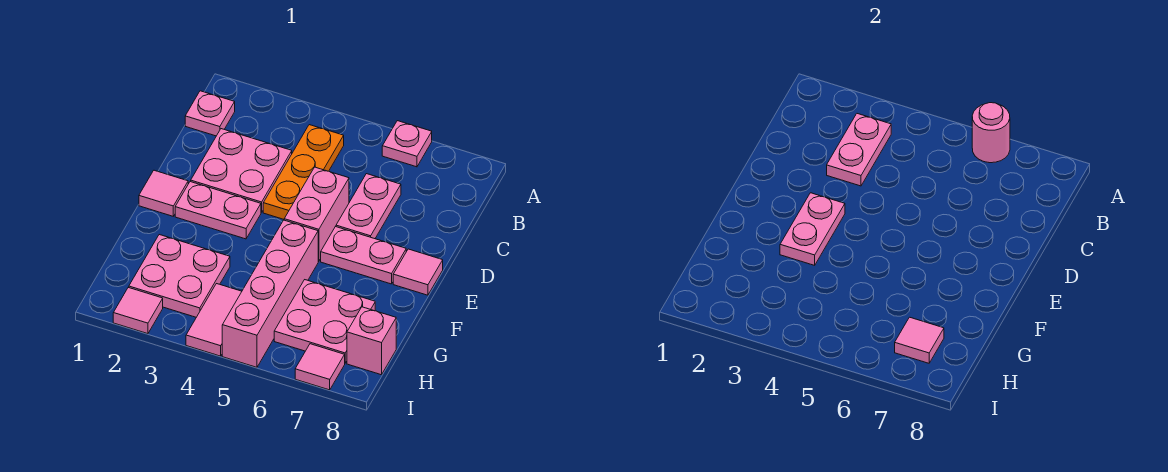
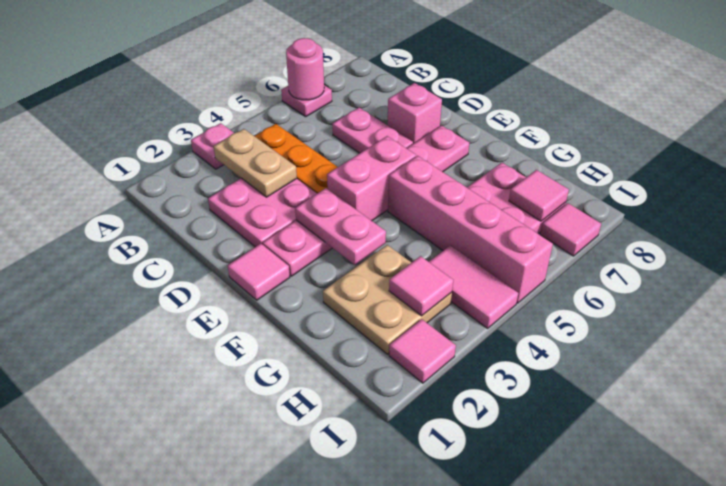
pink plate B1 level 1 -> pink plate A3 level 1
pink plate B3:C3 level 2 -> tan plate B3:C3 level 2
pink brick D5:E5 level 1 -> pink brick E4:E5 level 1
pink tile E8 level 1 -> pink tile H3 level 2
pink plate G2:H3 level 1 -> tan plate G2:H3 level 1
pink brick H8 level 1 -> pink brick D7 level 1

